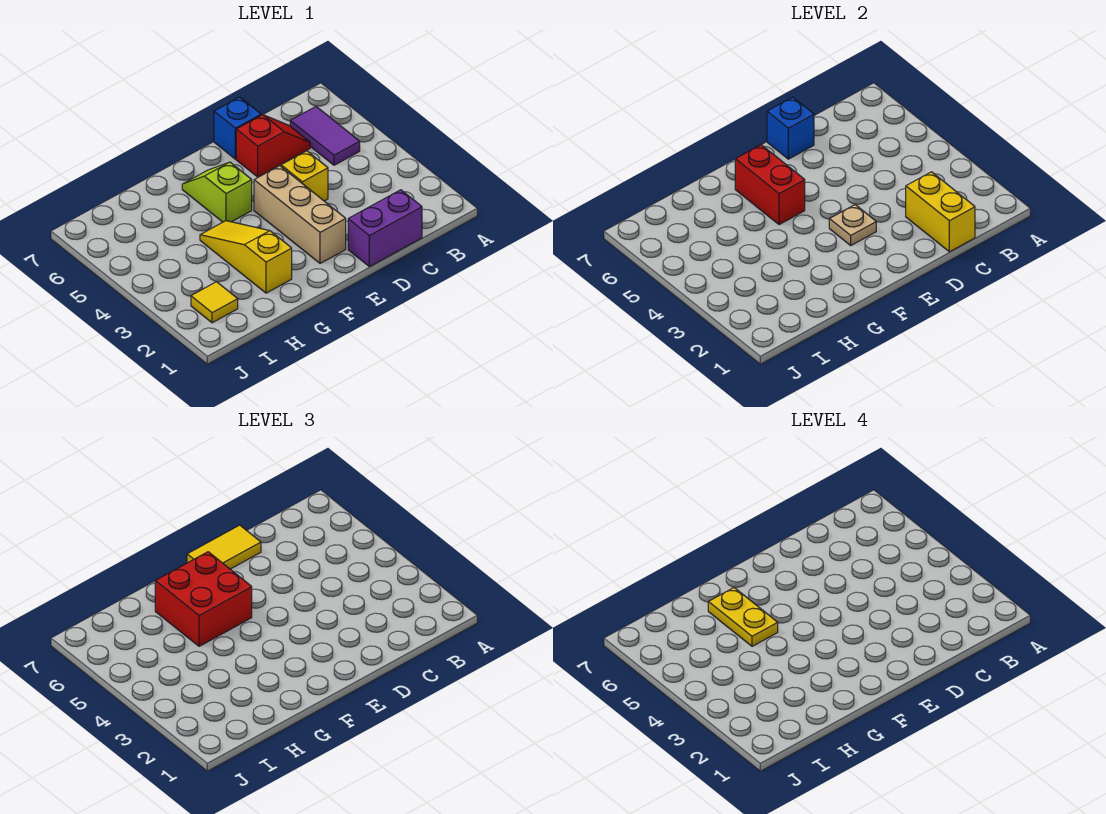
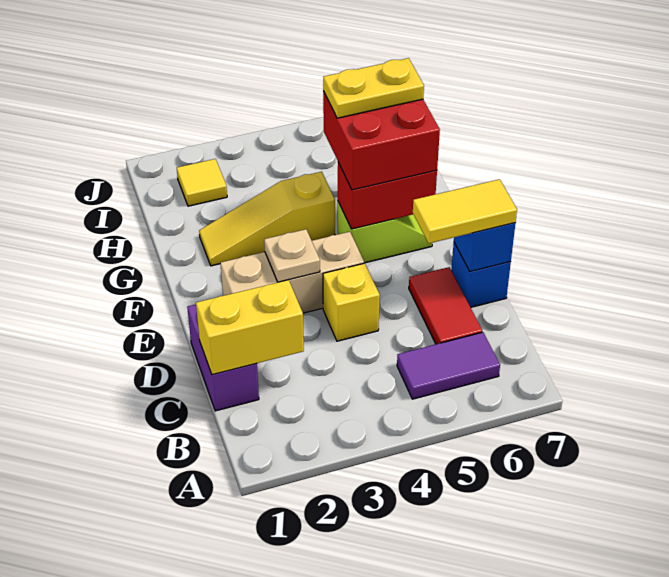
red slope C6:D6 level 1 top D -> red tile C6:D6 level 1
yellow tile D7:E7 level 3 -> yellow tile D6:D7 level 3
yellow slope G2:G4 level 1 top 2 -> yellow slope G2:G4 level 1 top 4

